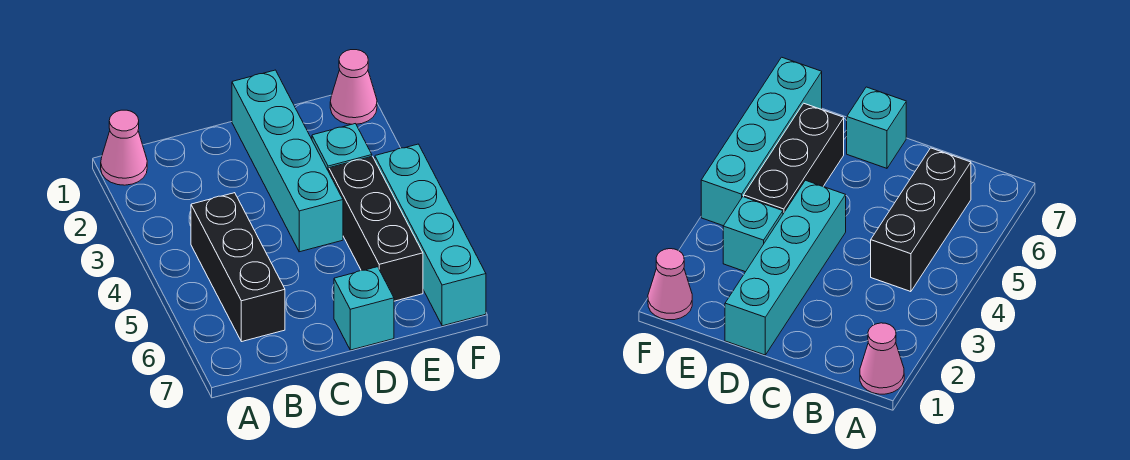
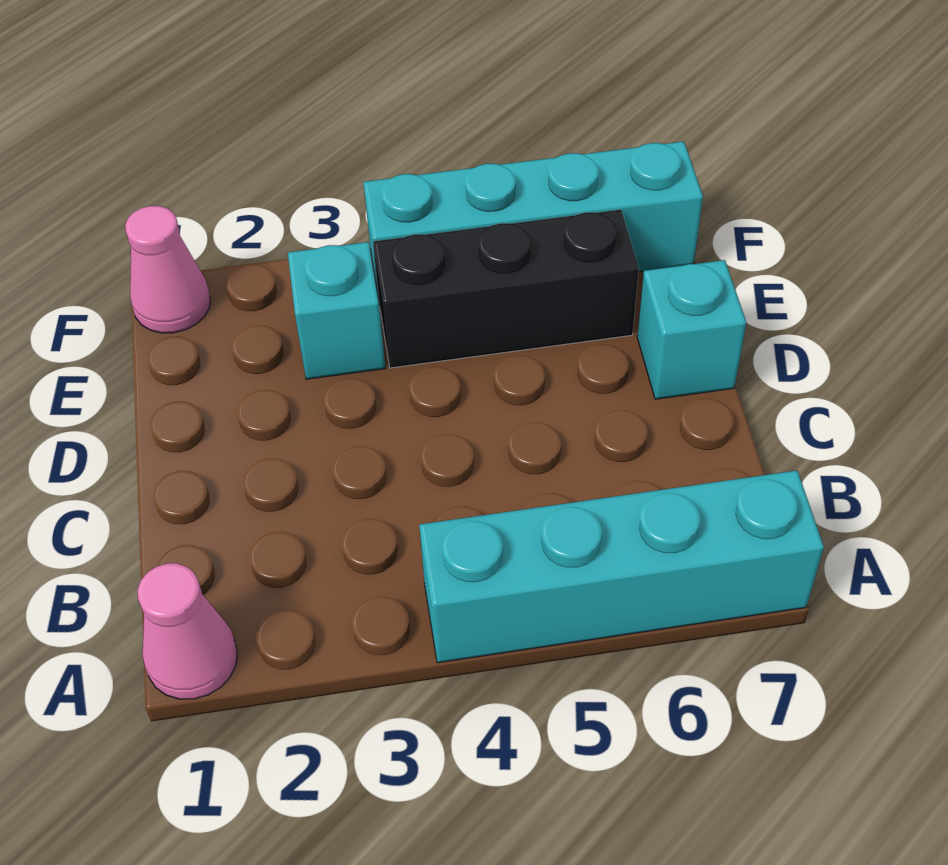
black brick B4:B6 level 1 -> none
cyan brick D1:D4 level 1 -> cyan brick A4:A7 level 1

